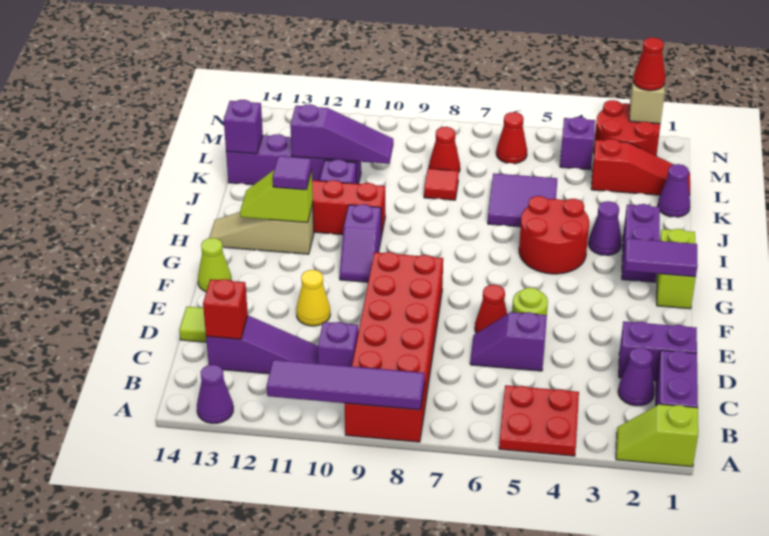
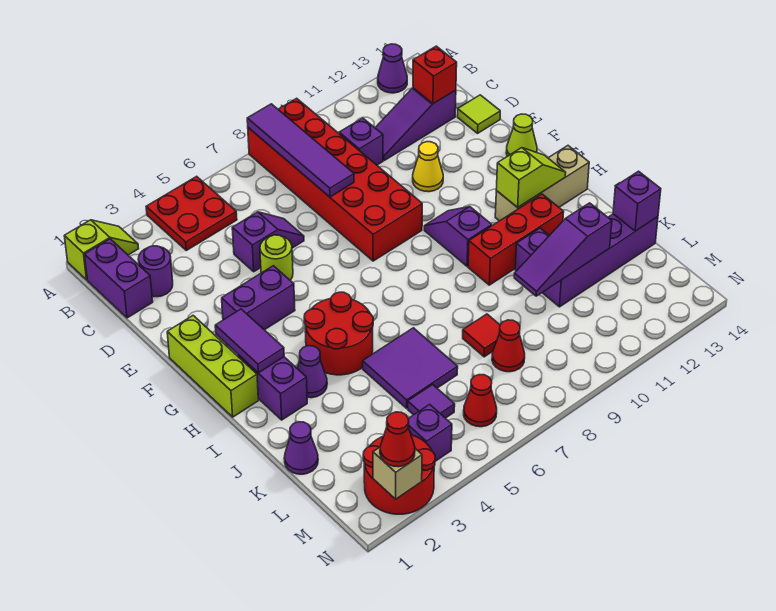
purple tile A8:A11 level 2 -> purple tile A8:D8 level 2
purple cone C2 level 1 -> purple round brick C2 level 1
purple brick D1:D2 level 1 -> purple brick F3:F4 level 1
red cone E6 level 1 -> none
lime brick G1:H1 level 1 -> lime brick F1:H1 level 1
purple tile G1:G2 level 2 -> purple tile G2:H2 level 2
tan slope H12:H14 level 1 top 12 -> tan brick H12:H14 level 1
purple tile H12 level 3 -> purple tile L5 level 1
red slope L1:L3 level 1 top 3 -> none

